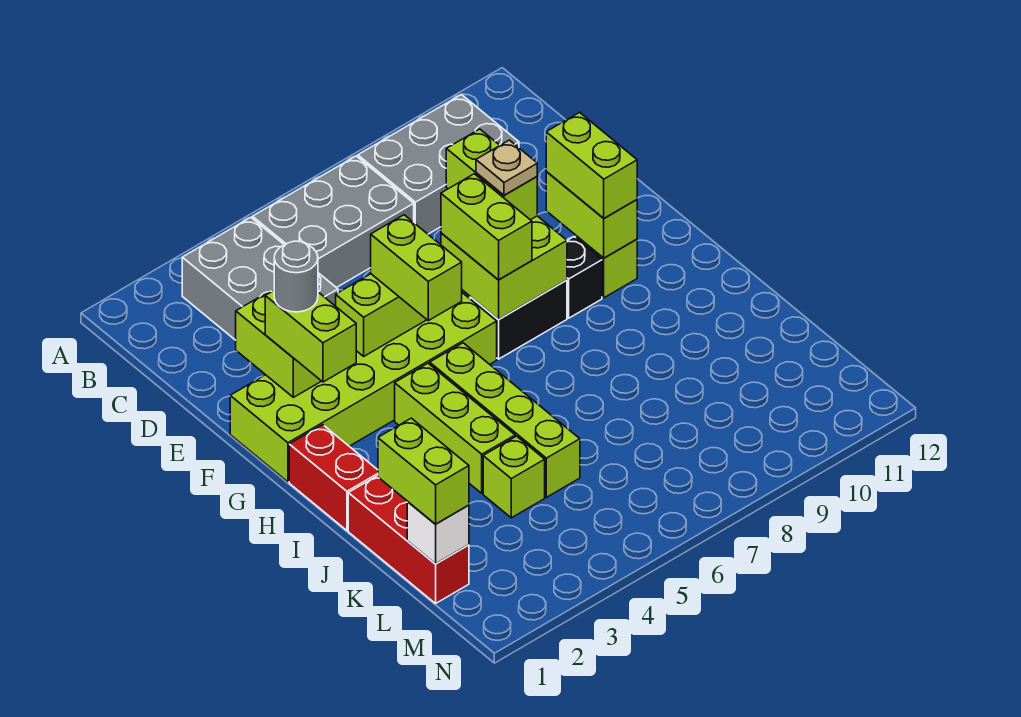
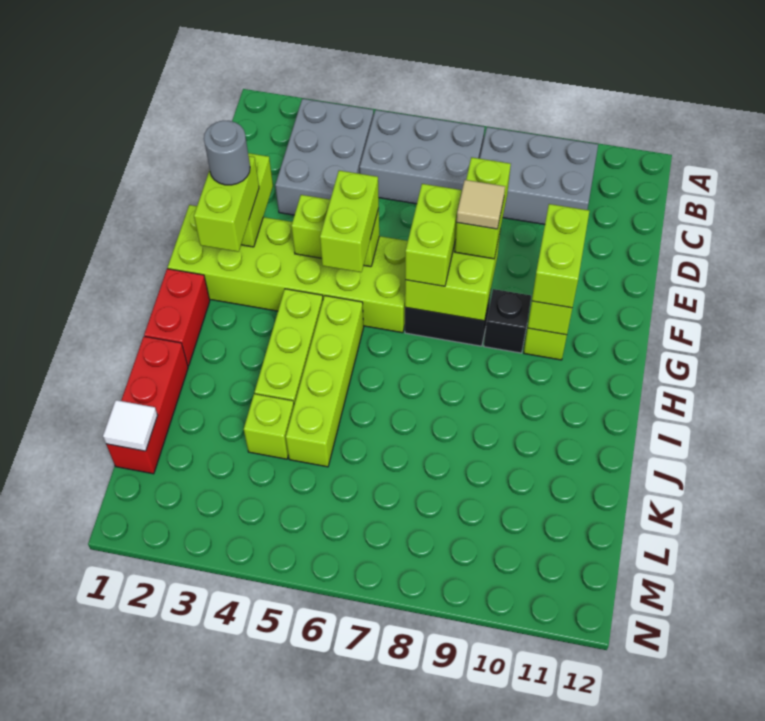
tan plate F8 level 4 -> tan tile F8 level 4
lime brick K1:L1 level 3 -> none
white brick L1 level 2 -> white tile L1 level 2

